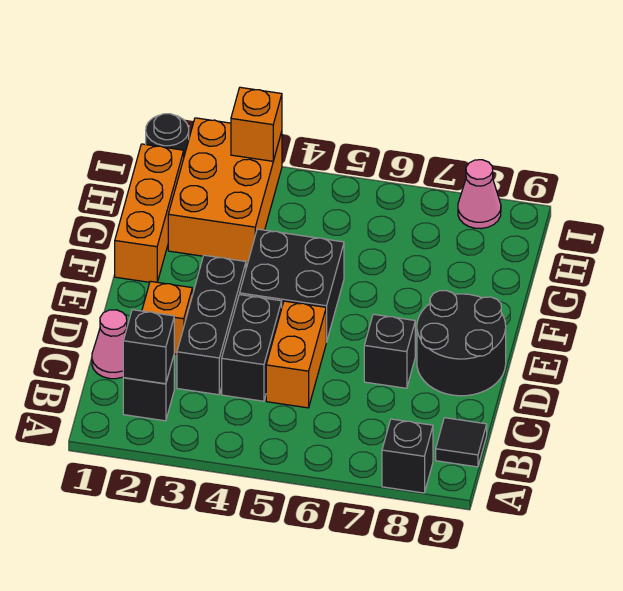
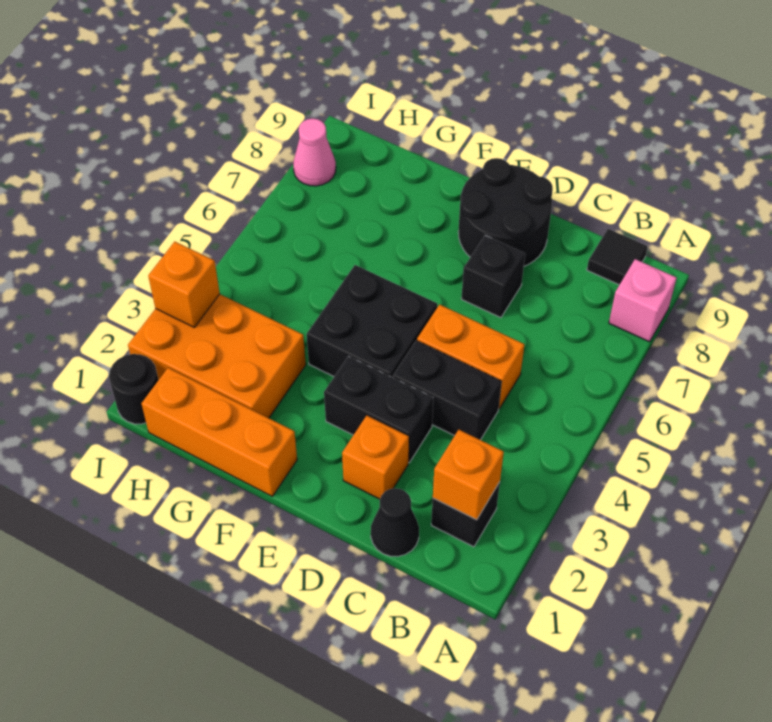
black brick A8 level 1 -> pink brick A8 level 1
black brick B2 level 2 -> orange brick B2 level 2
pink cone C1 level 1 -> black cone C1 level 1
black brick C3:E3 level 1 -> black brick D3:E3 level 1

